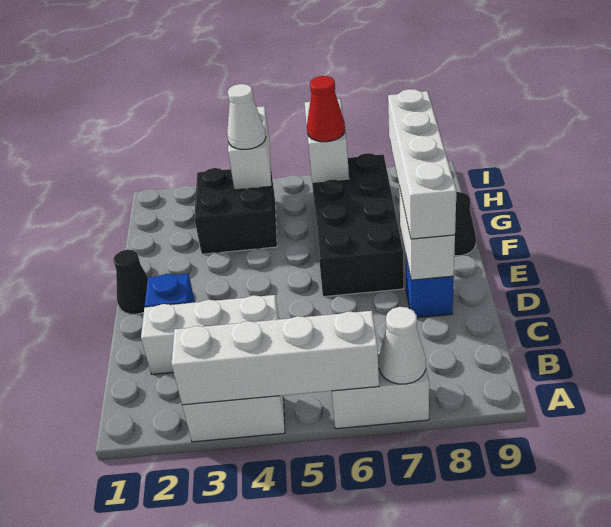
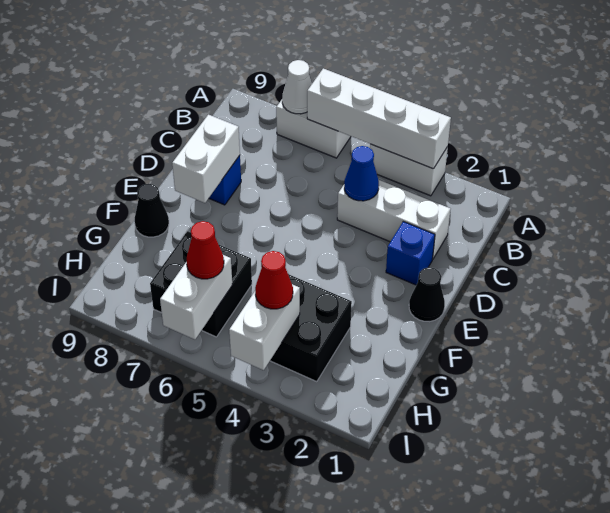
none -> blue cone C4 level 2
white brick D8:G8 level 3 -> none
black brick E6:H7 level 1 -> black brick G6:H7 level 1
white cone H4 level 3 -> red cone H4 level 3

